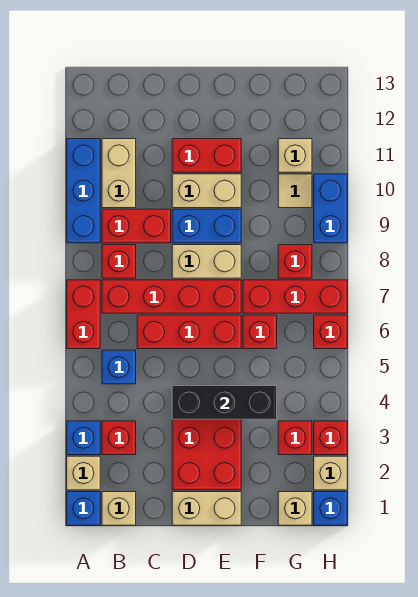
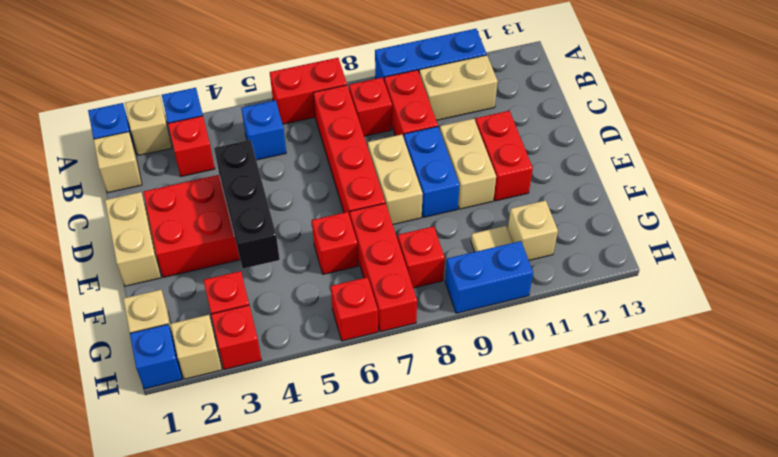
red brick C6:E6 level 1 -> none

